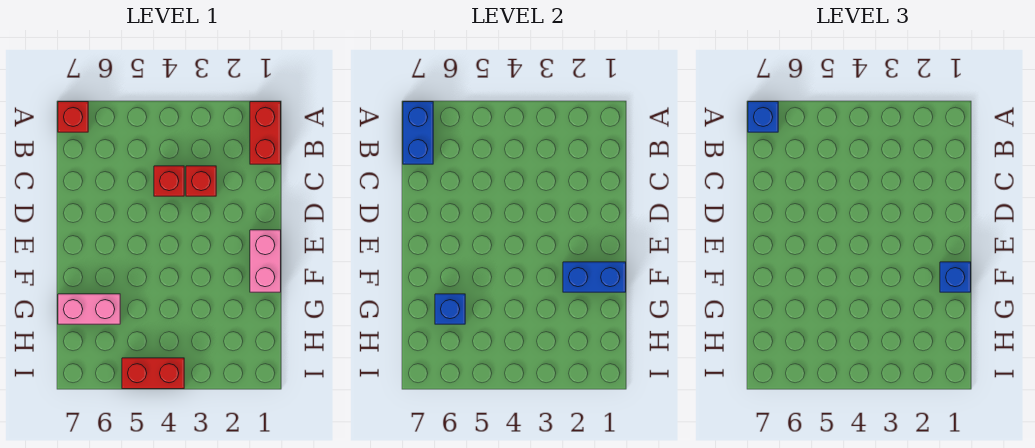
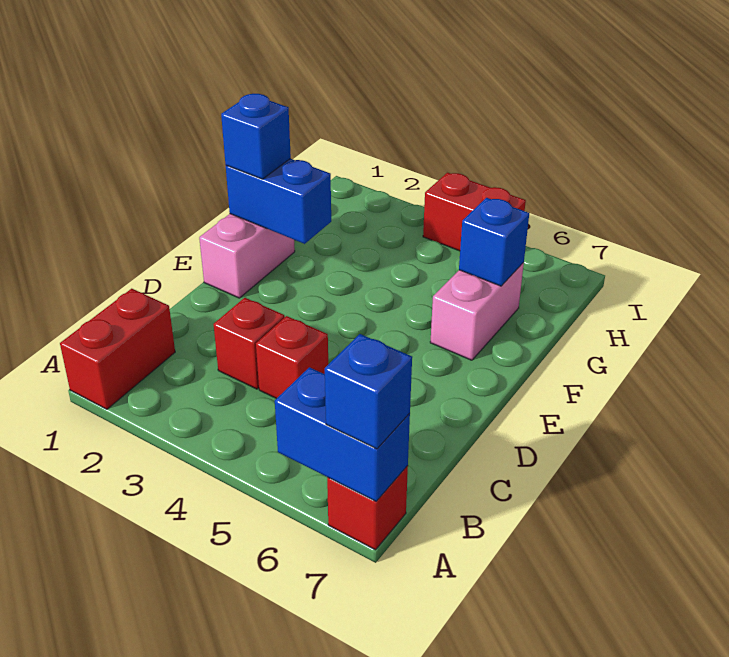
blue brick A7:B7 level 2 -> blue brick A6:A7 level 2
pink brick G6:G7 level 1 -> pink brick F6:G6 level 1

